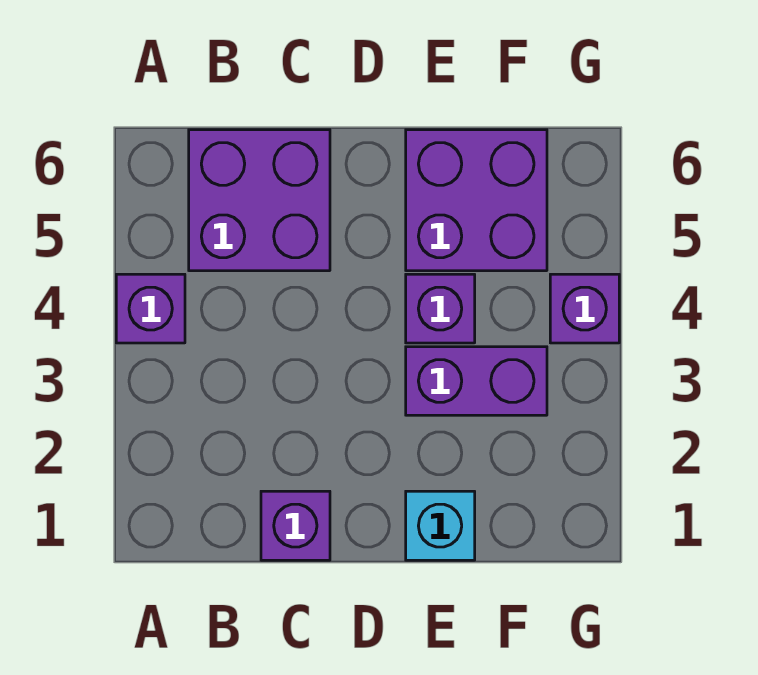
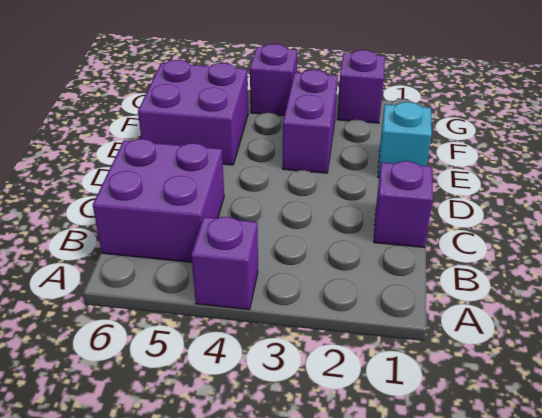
purple brick E4 level 1 -> purple brick G2 level 1

